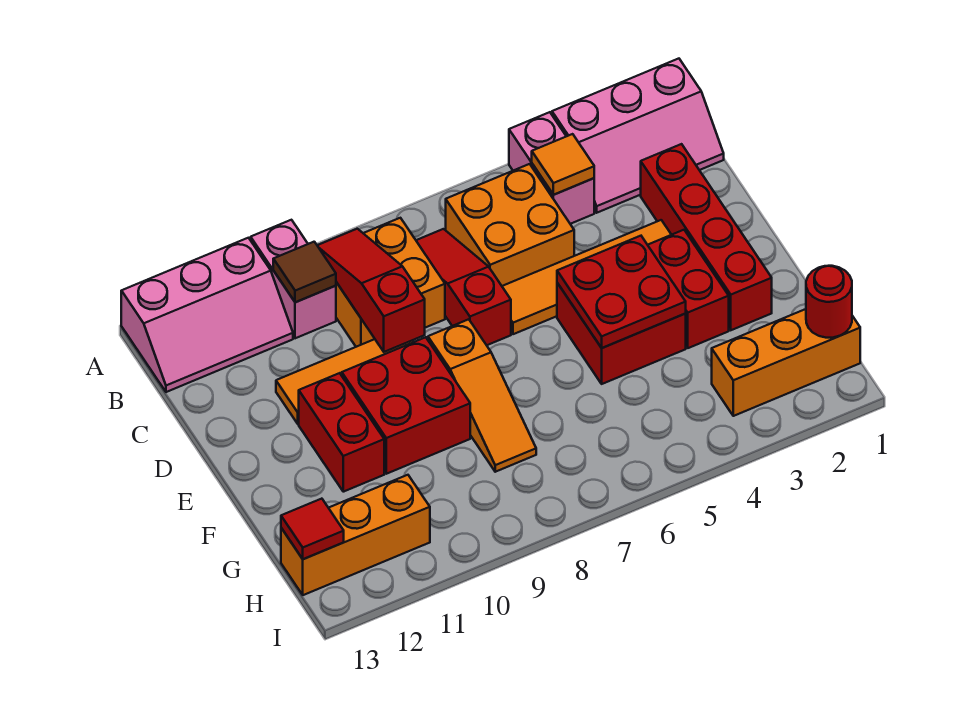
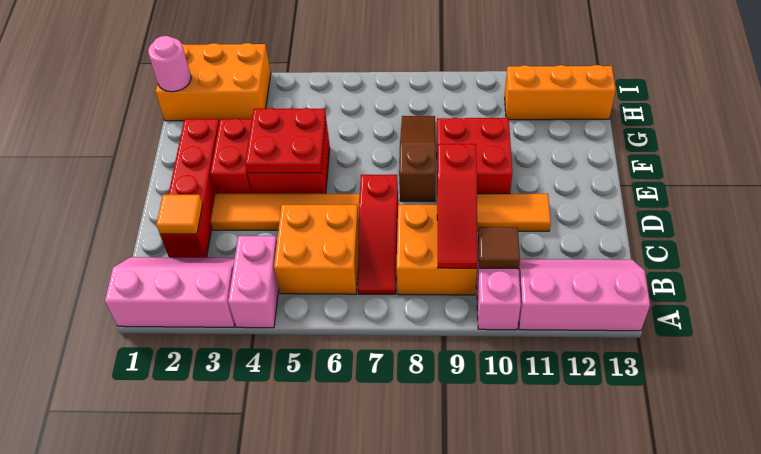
orange tile B4 level 2 -> orange tile C2 level 2
orange slope E8:G8 level 1 top E -> brown slope E8:G8 level 1 top E
red brick E11:F11 level 1 -> none
orange brick H1:H3 level 1 -> orange brick H1:I3 level 1
red round brick H1 level 2 -> pink round brick H1 level 2
red tile H13 level 2 -> none

